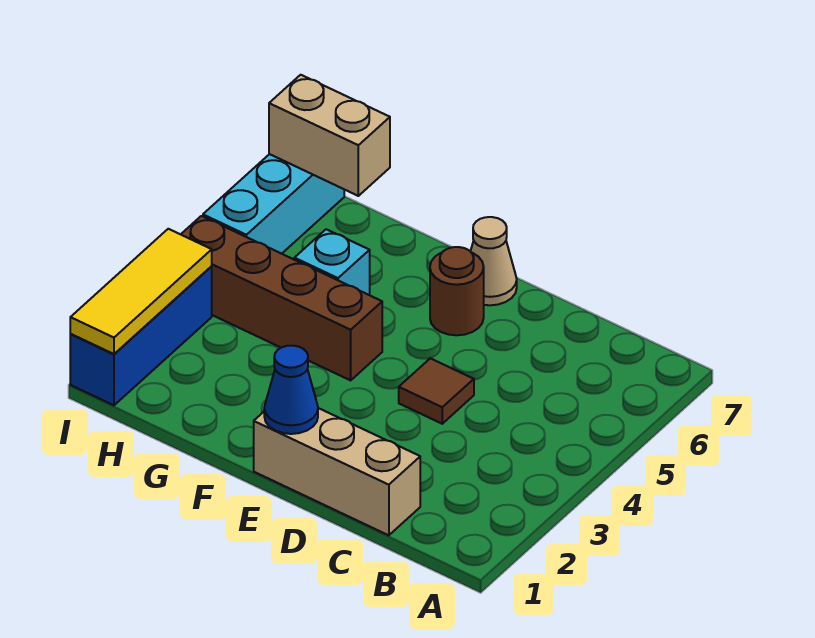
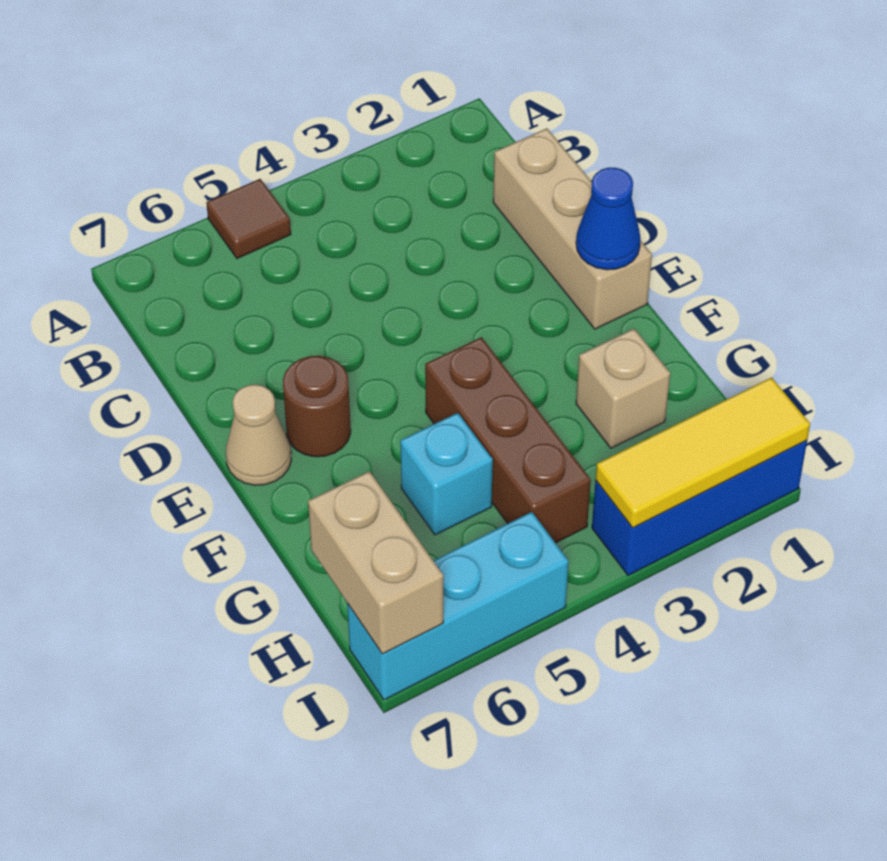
brown tile D4 level 1 -> brown tile A5 level 1
brown brick F4:I4 level 1 -> brown brick F4:H4 level 1
none -> tan brick G2 level 1

